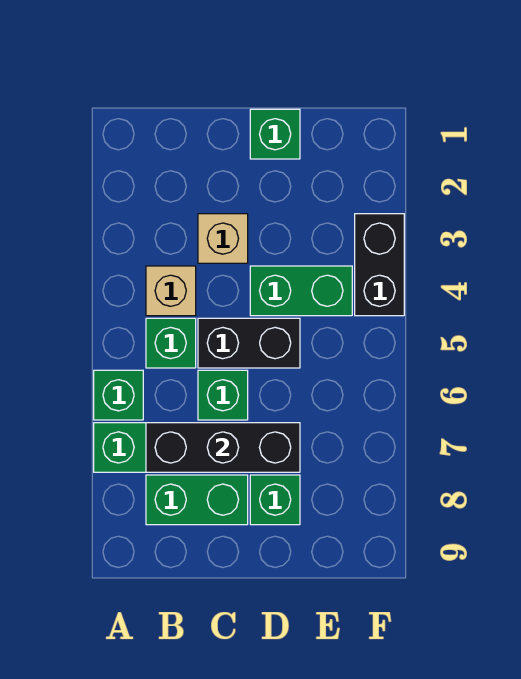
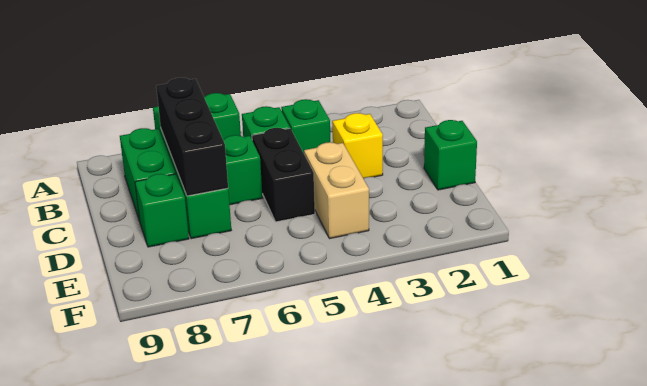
tan brick B4 level 1 -> green brick B4 level 1
tan brick C3 level 1 -> yellow brick C3 level 1
green brick D4:E4 level 1 -> tan brick D4:E4 level 1
black brick F3:F4 level 1 -> none

